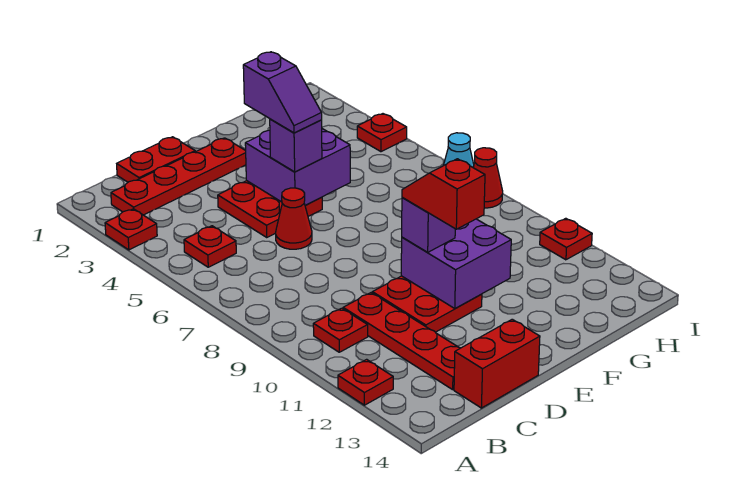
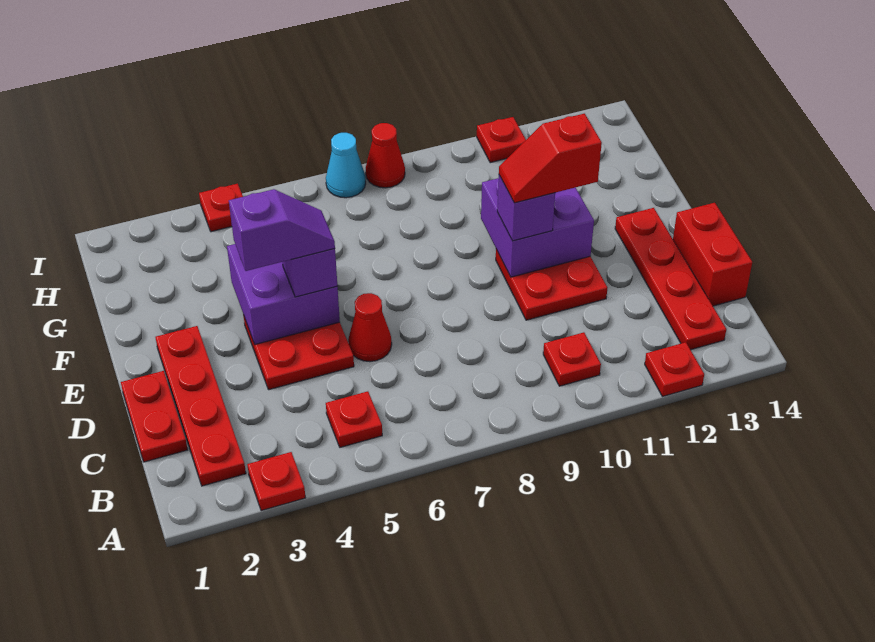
red plate C10:C13 level 1 -> red plate B13:E13 level 1

